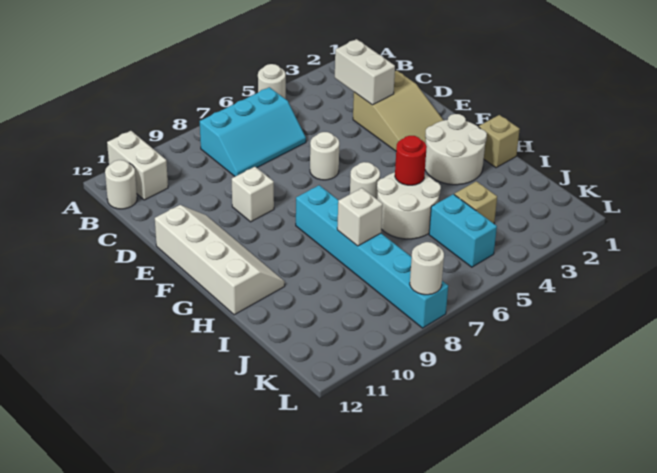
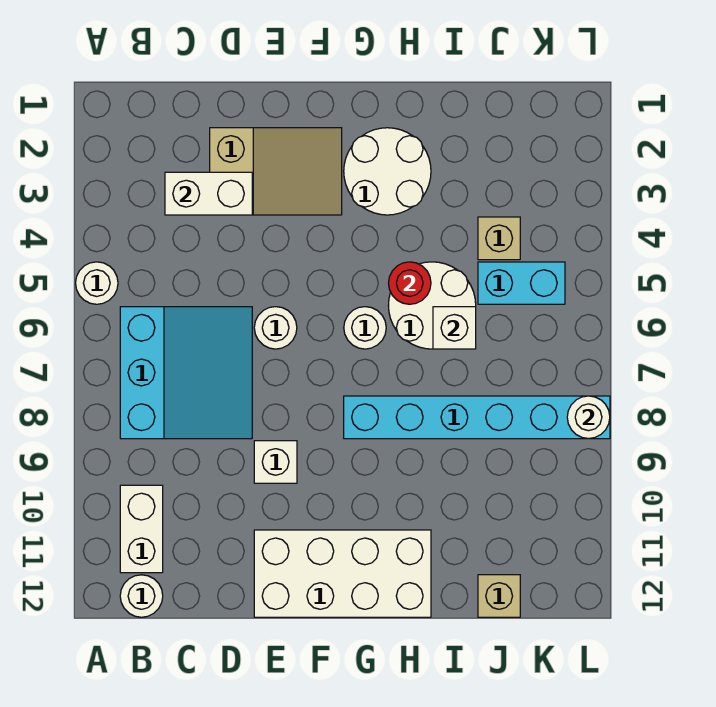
white brick A11:B11 level 1 -> white brick B10:B11 level 1
cyan slope B6:C8 level 1 top B -> cyan slope B6:D8 level 1 top B
white slope E11:H12 level 1 top 12 -> white brick E11:H12 level 1
tan brick H1 level 1 -> tan brick J12 level 1
white brick I8 level 2 -> white brick I6 level 2

